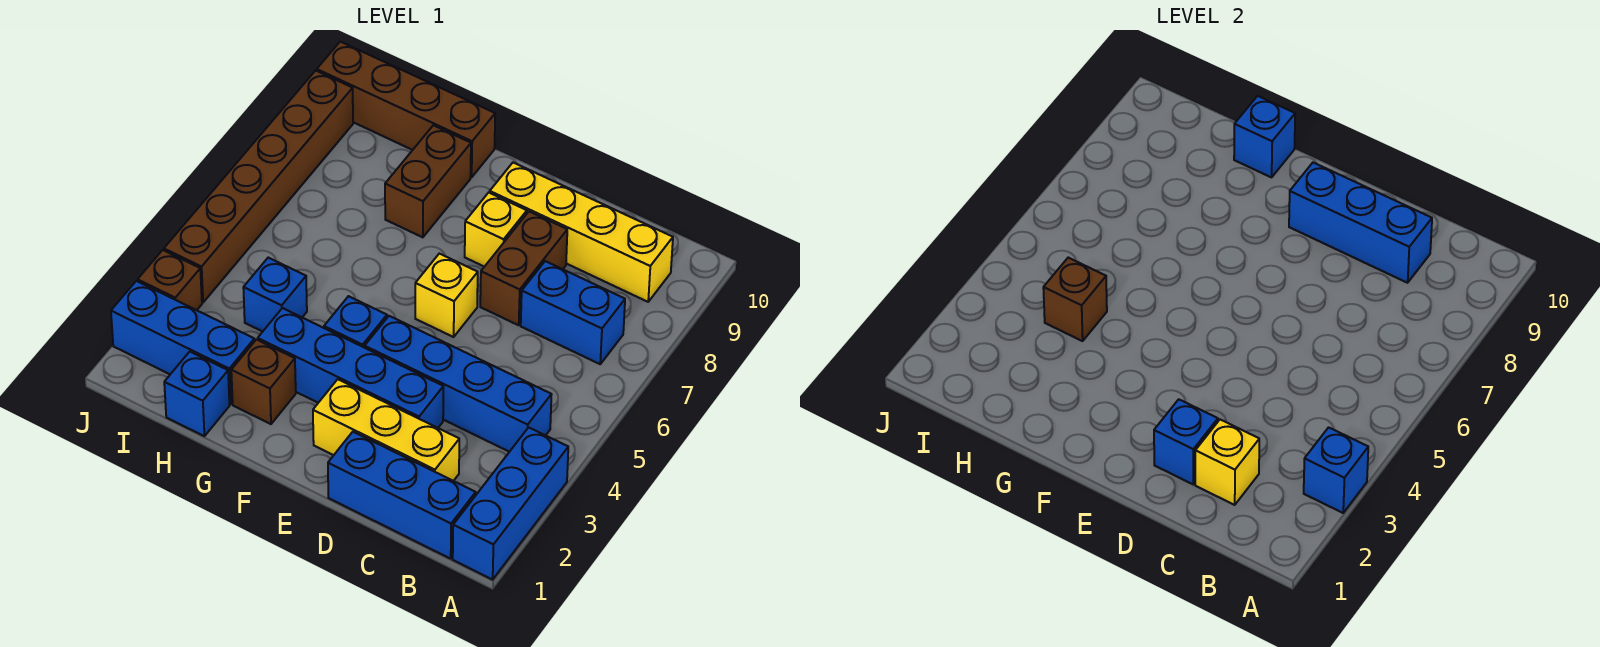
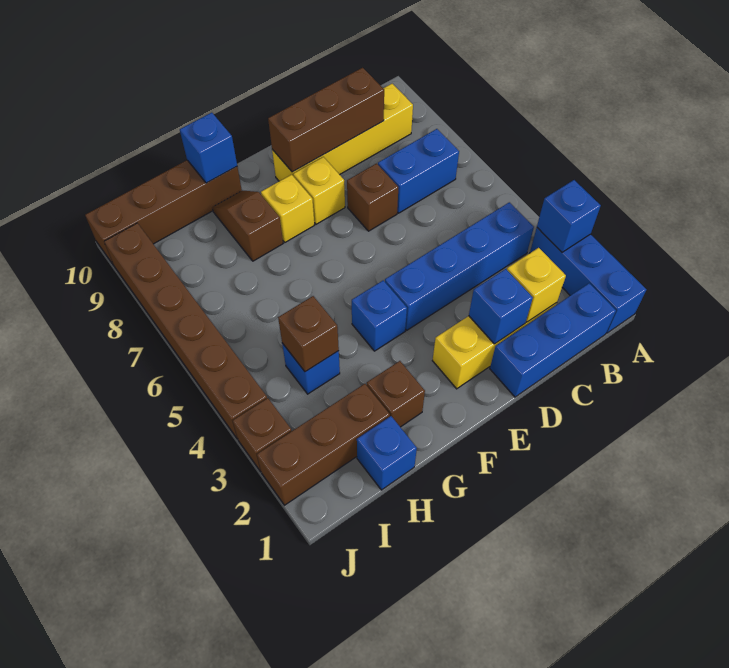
blue brick C9:E9 level 2 -> brown brick C9:E9 level 2
blue brick D3:G3 level 1 -> none
brown brick D7:D8 level 1 -> brown brick D7 level 1
yellow brick E6 level 1 -> yellow brick F8 level 1
brown brick G8:G9 level 1 -> brown slope G8:G9 level 1 top 8
blue brick H2:J2 level 1 -> brown brick H2:J2 level 1

